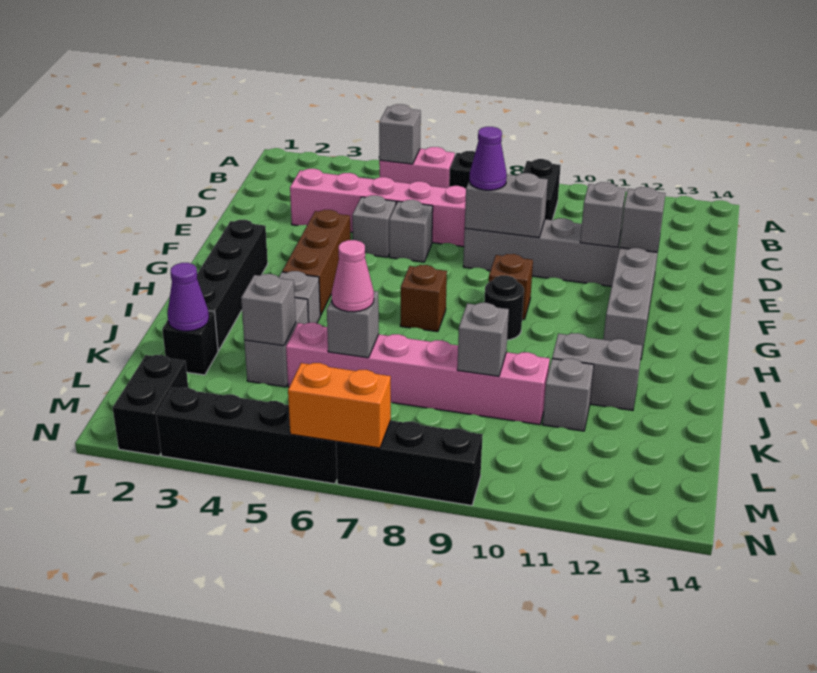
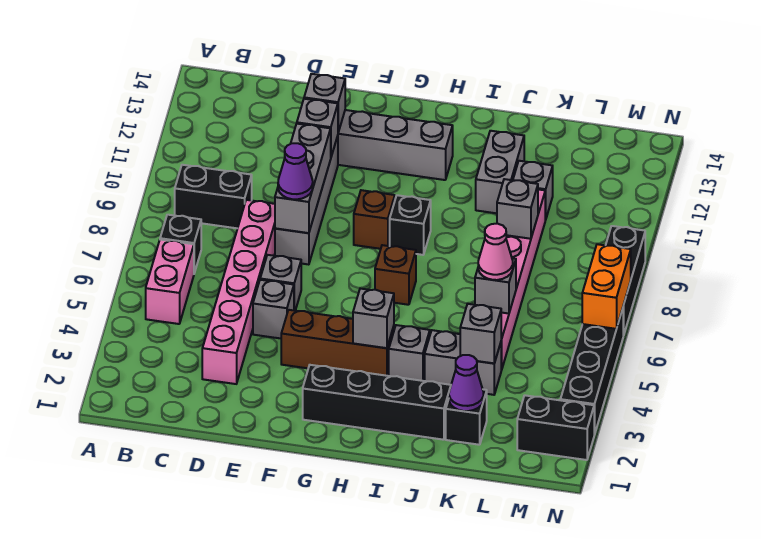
grey brick B5 level 2 -> grey brick H4 level 2
grey brick E8:E9 level 2 -> grey brick E8:E10 level 2
black round brick H9 level 1 -> black brick H9 level 1

